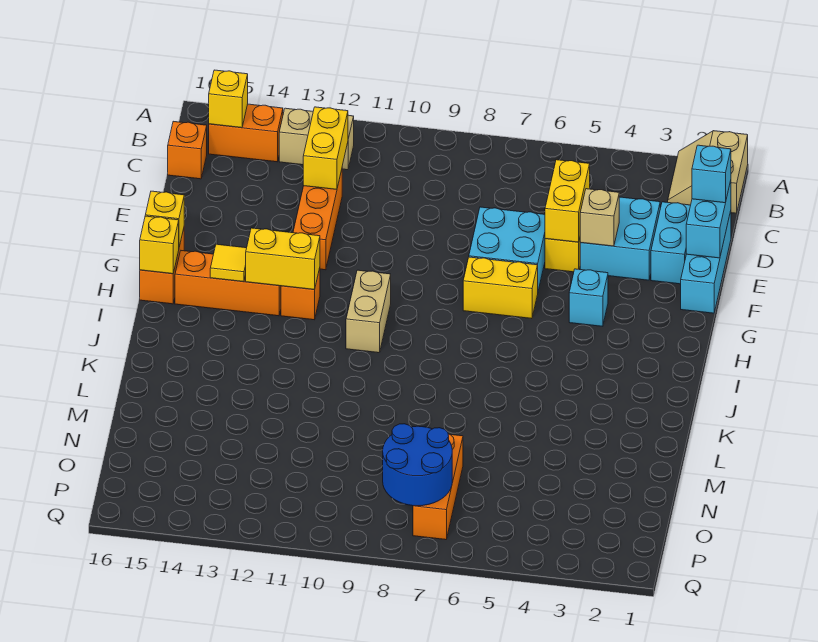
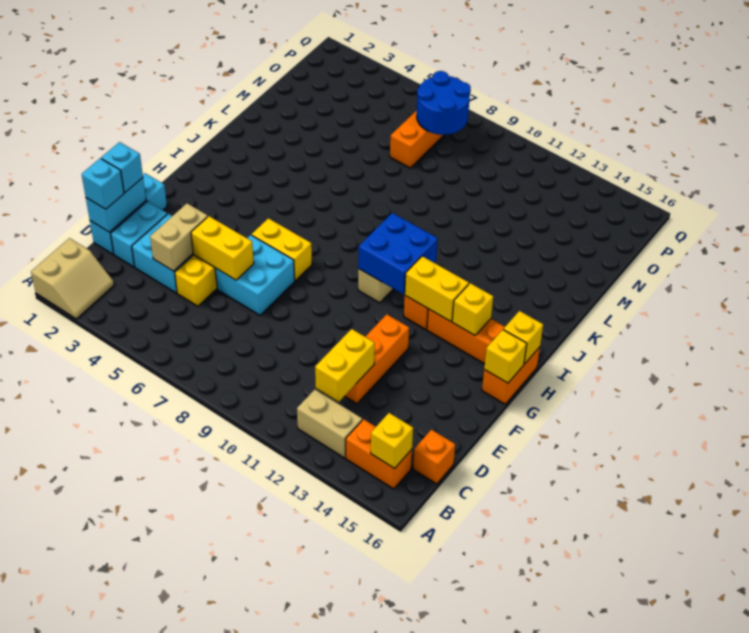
yellow brick D5:E5 level 2 -> yellow brick E5:E6 level 2
tan brick E4 level 2 -> tan brick D4:E4 level 2
cyan brick G4 level 1 -> cyan brick E1 level 3
none -> blue brick H10:I11 level 2
yellow tile H14 level 2 -> yellow brick H14 level 2

